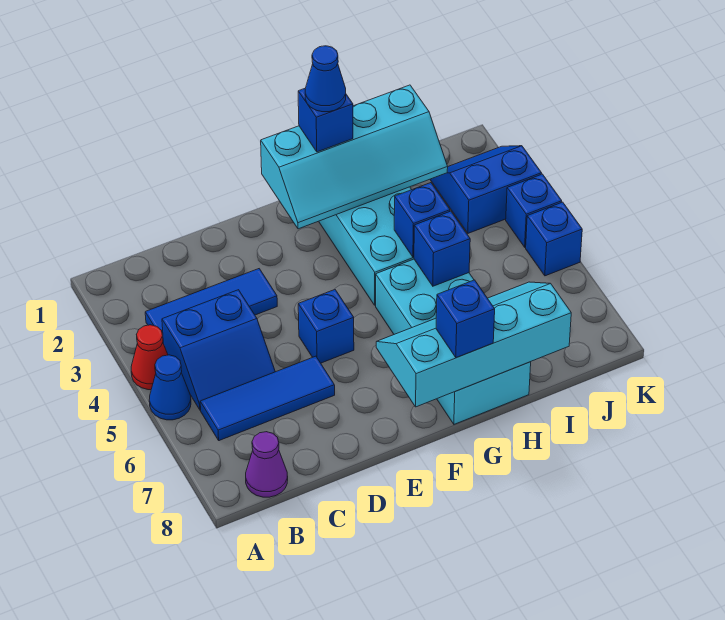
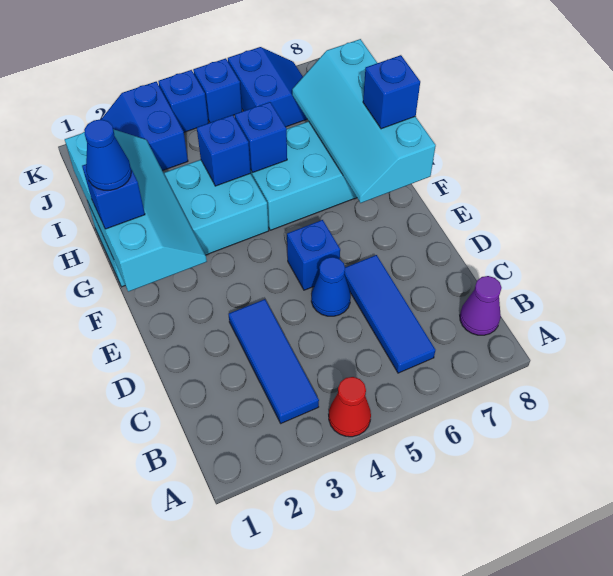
blue cone A5 level 1 -> blue cone D5 level 1
blue slope B4:C5 level 1 top 4 -> blue slope J6:K7 level 1 top 6

